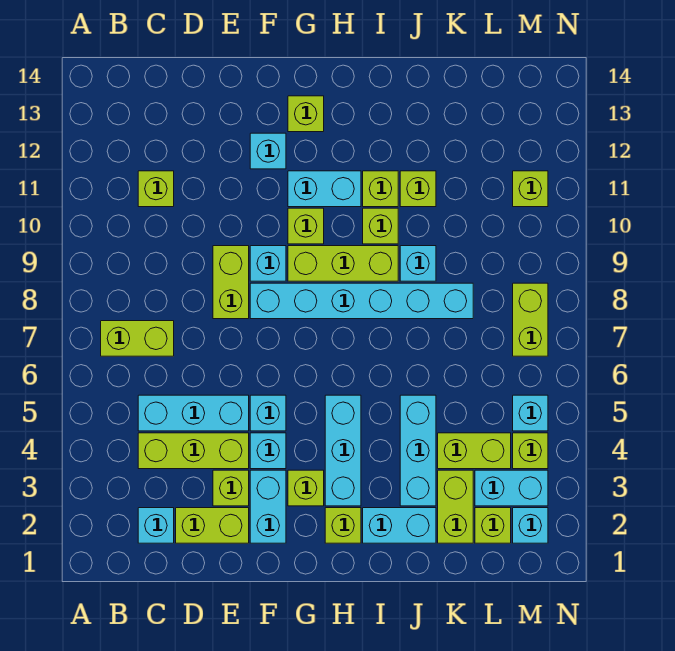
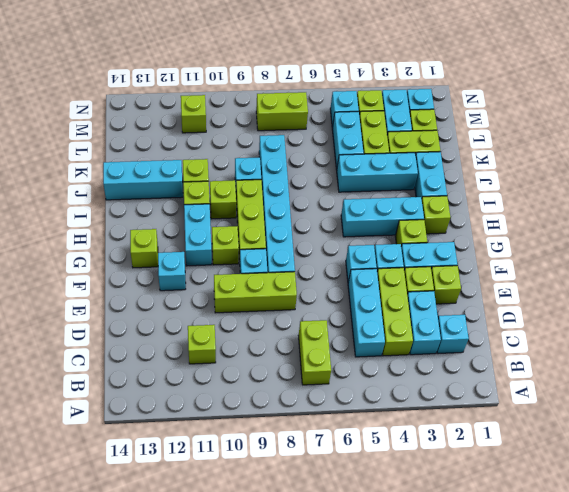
none -> cyan brick C3:D3 level 1
lime brick D2:E2 level 1 -> lime brick E2 level 1
lime brick E8:E9 level 1 -> lime brick E8:E10 level 1
none -> cyan brick J12:J14 level 1
none -> cyan brick K5:L5 level 1

